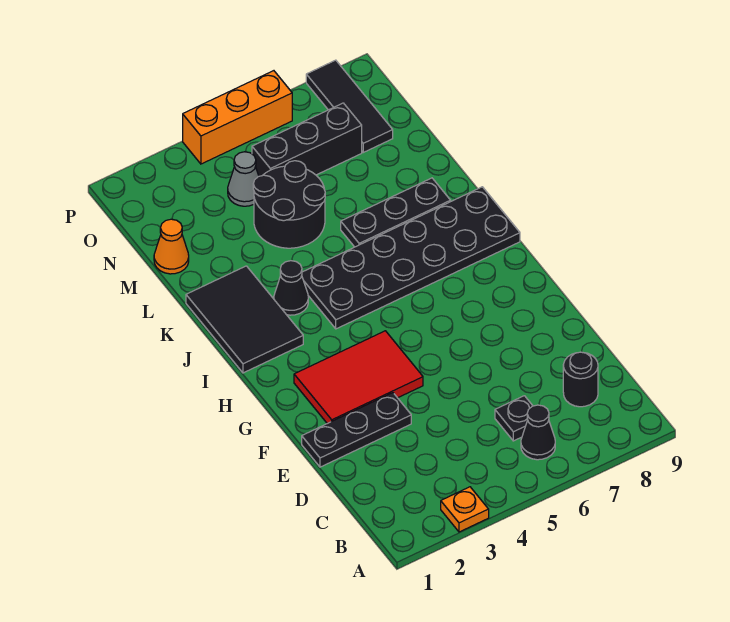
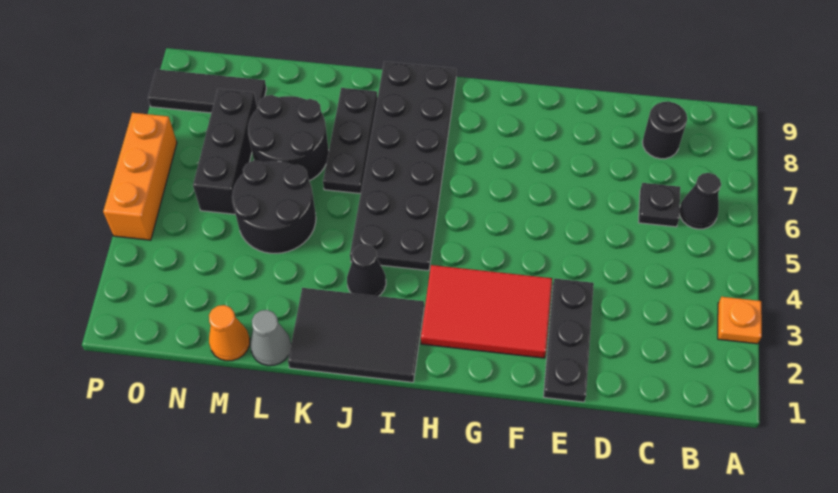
red tile F2:G4 level 1 -> red tile F2:H3 level 1
none -> black round brick L6:M7 level 1
grey cone N4 level 1 -> grey cone L1 level 1

